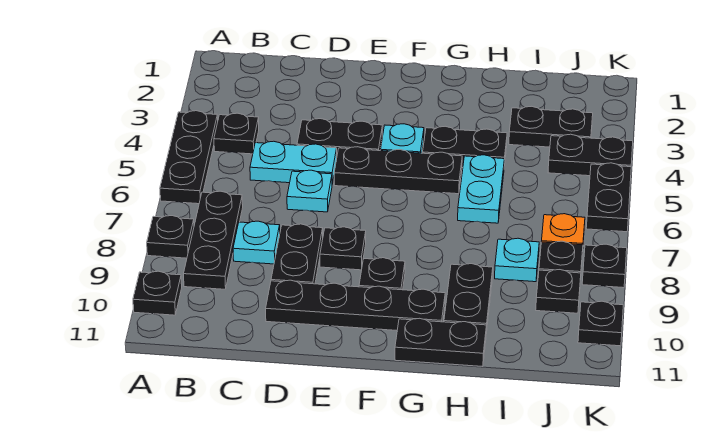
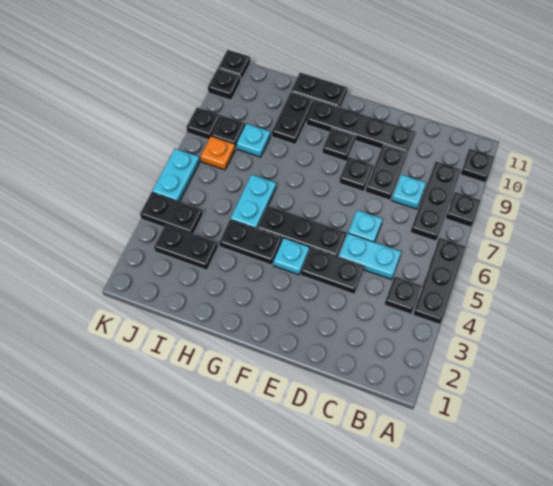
black plate J9 level 1 -> black plate K11 level 1
black plate K5:K6 level 1 -> cyan plate K5:K6 level 1

